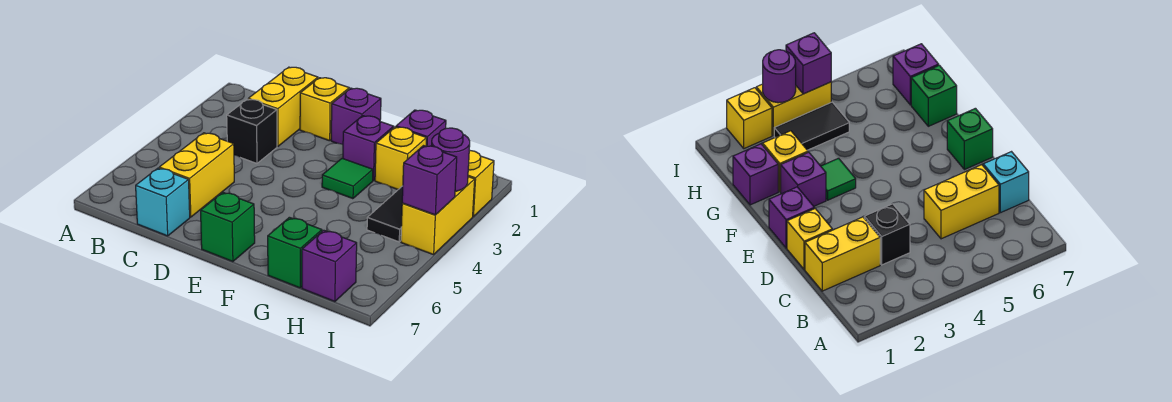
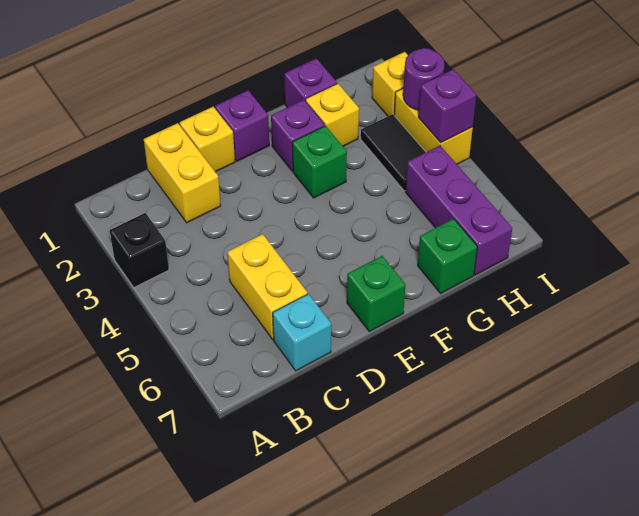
black brick C3 level 1 -> black brick A3 level 1
green tile F3 level 1 -> green brick F3 level 1
purple brick H7 level 1 -> purple brick H5:H7 level 1

